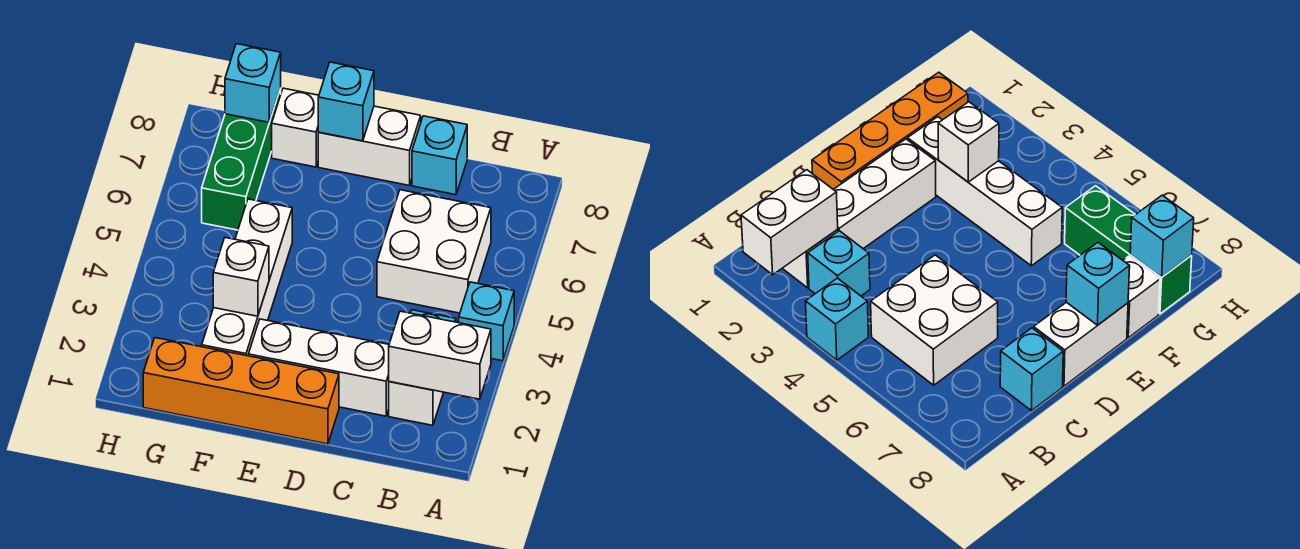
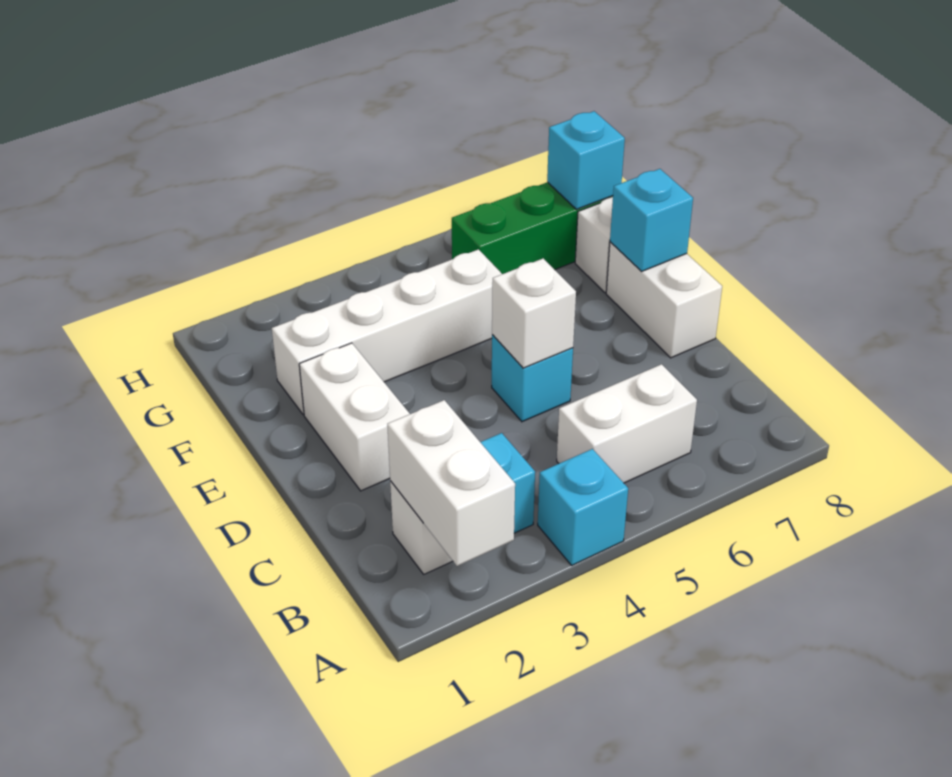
white brick B5:C6 level 1 -> white brick B5:B6 level 1
white brick C2:E2 level 1 -> white brick D2:E2 level 1
cyan brick C8 level 1 -> cyan brick D5 level 1
orange brick D1:G1 level 1 -> none
white brick F3 level 2 -> white brick D5 level 2

